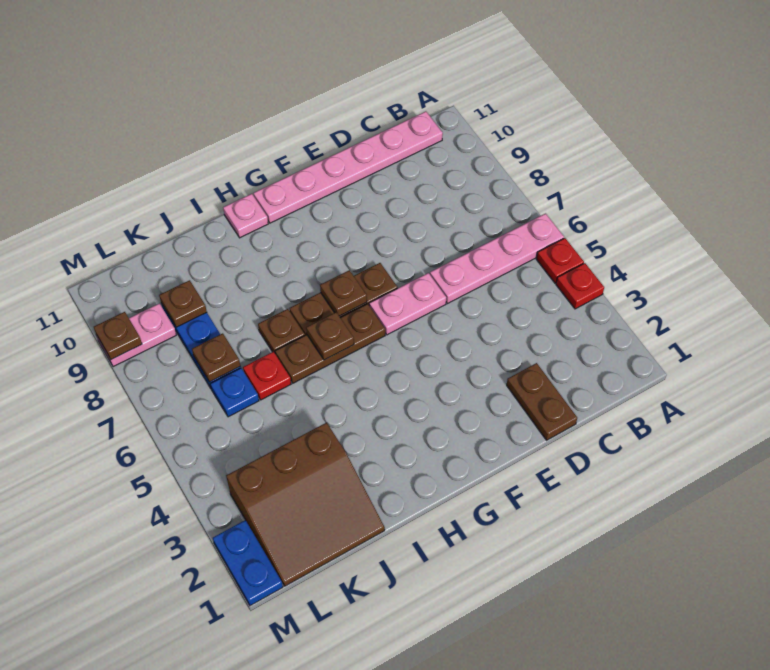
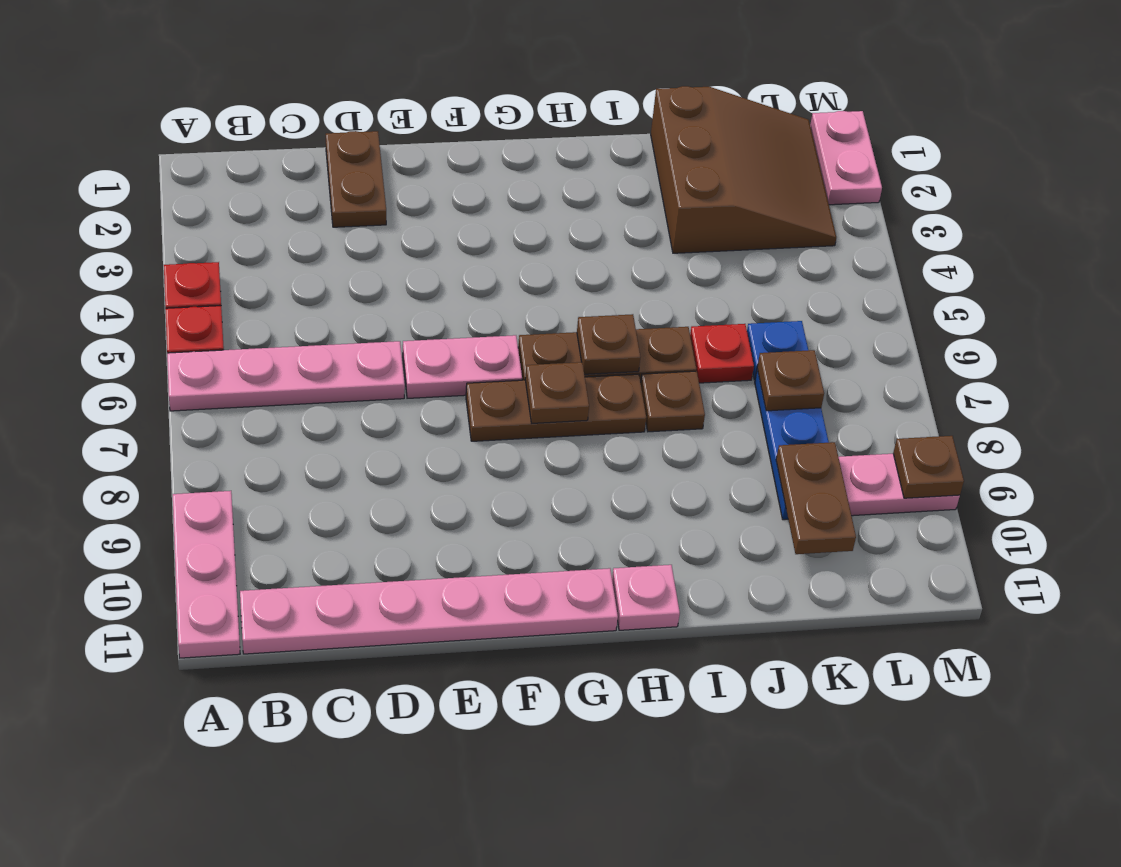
none -> pink plate A9:A11 level 1
brown slope J1:L3 level 1 top 3 -> brown slope J1:L3 level 1 top J
brown plate K9 level 2 -> brown plate K9:K10 level 2
blue plate M1:M2 level 1 -> pink plate M1:M2 level 1

